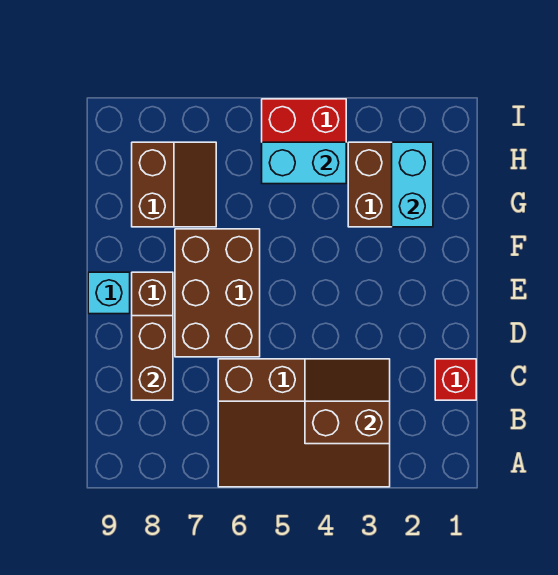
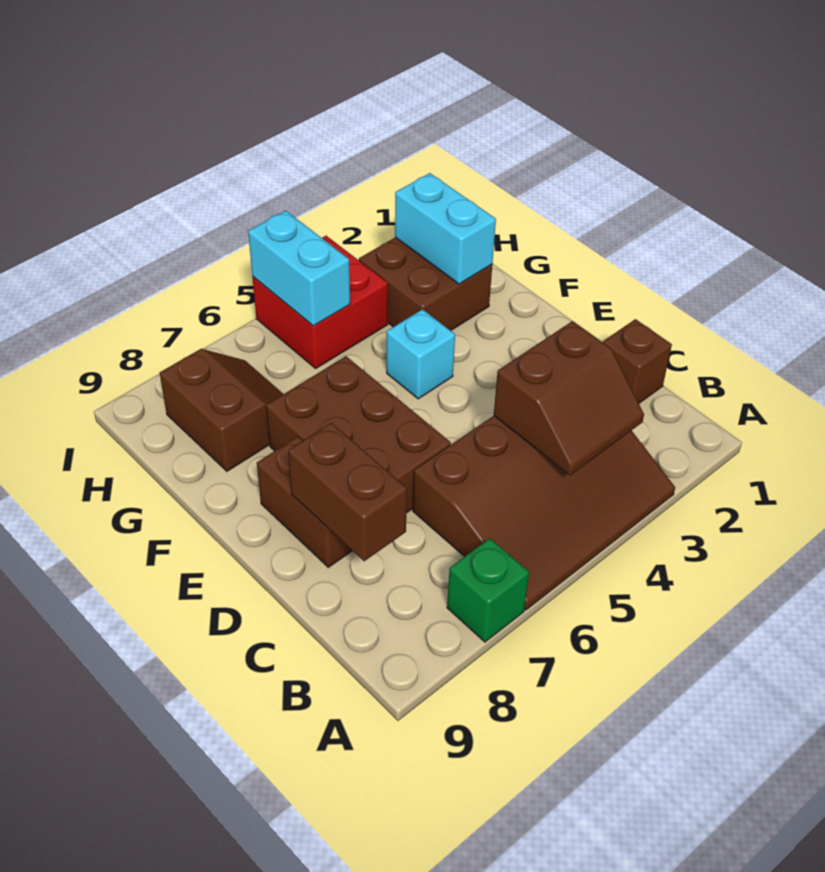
none -> green brick A7 level 1
brown slope B3:C4 level 2 top B -> brown slope B3:C4 level 2 top C
red brick C1 level 1 -> brown brick C1 level 1
cyan brick E9 level 1 -> cyan brick F4 level 1
cyan brick H4:H5 level 2 -> cyan brick H5:I5 level 2

